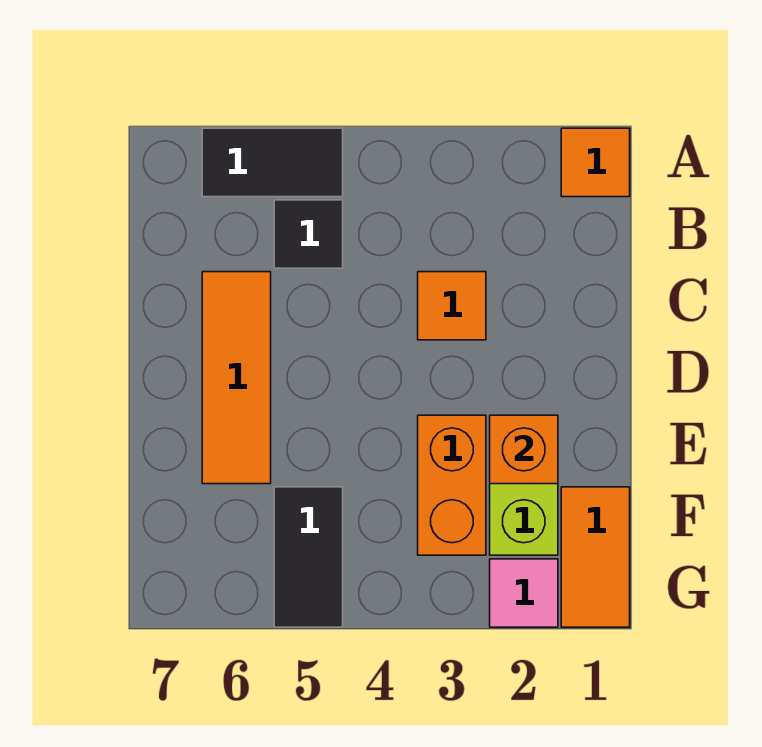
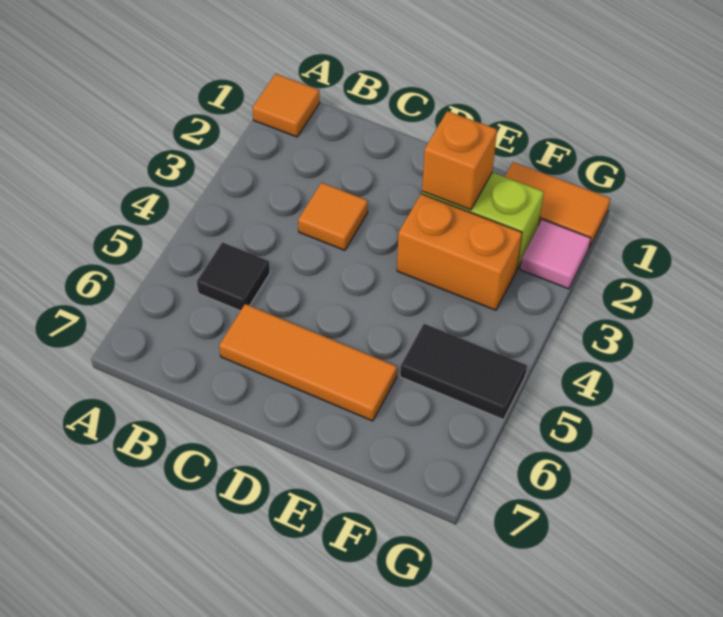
black tile A5:A6 level 1 -> none

